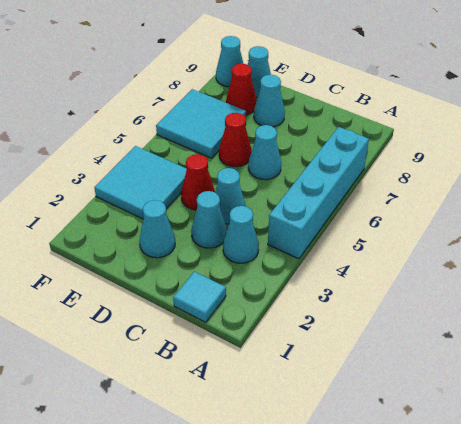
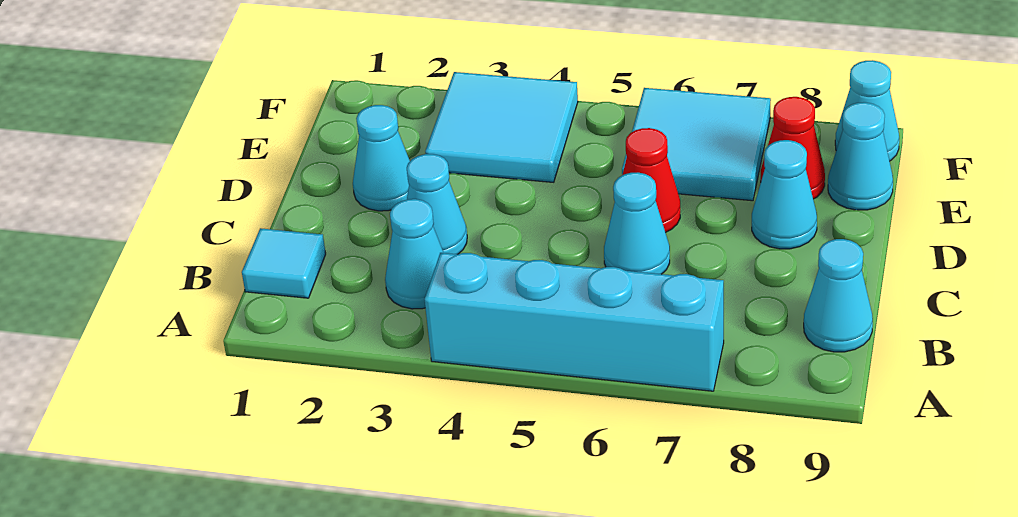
cyan cone C4 level 1 -> cyan cone B9 level 1
red cone D4 level 1 -> none

